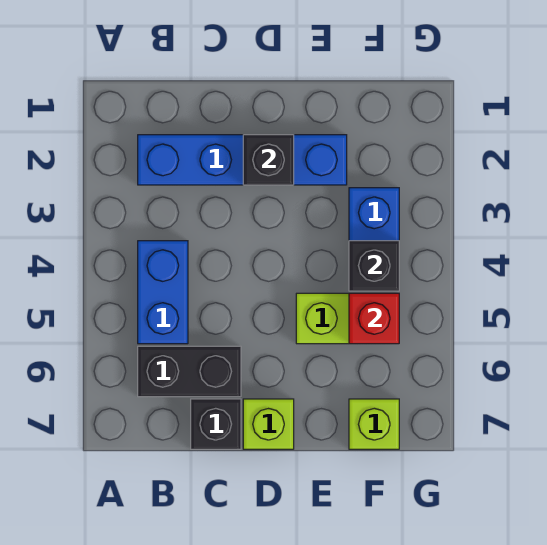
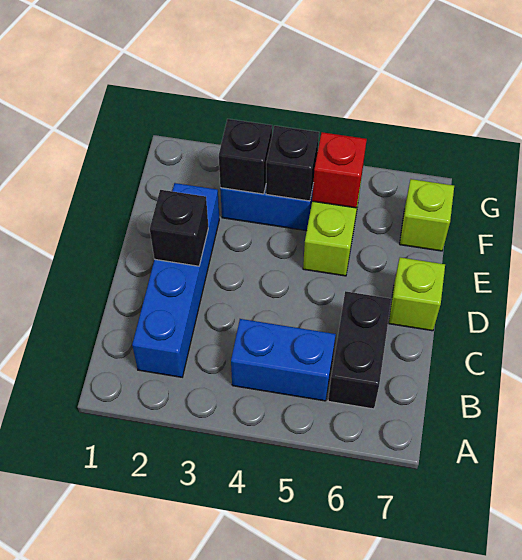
black brick C7 level 1 -> black brick F3 level 2

